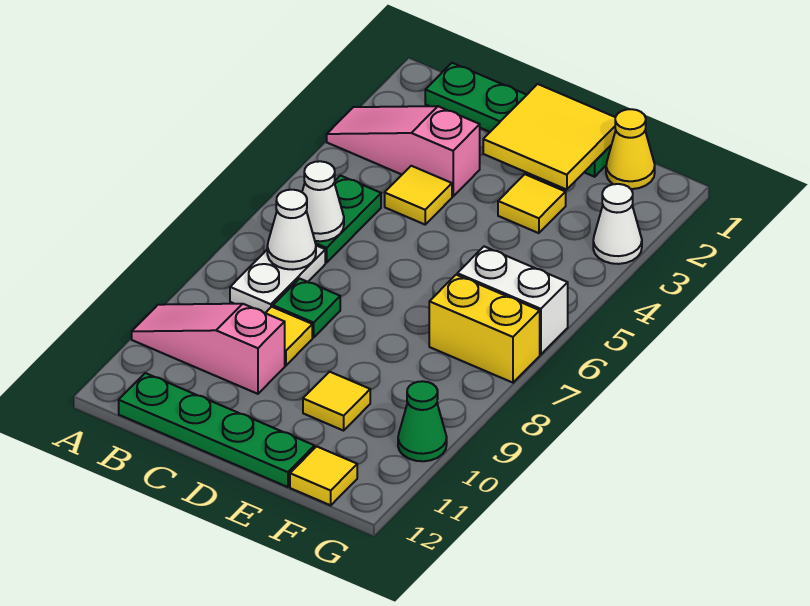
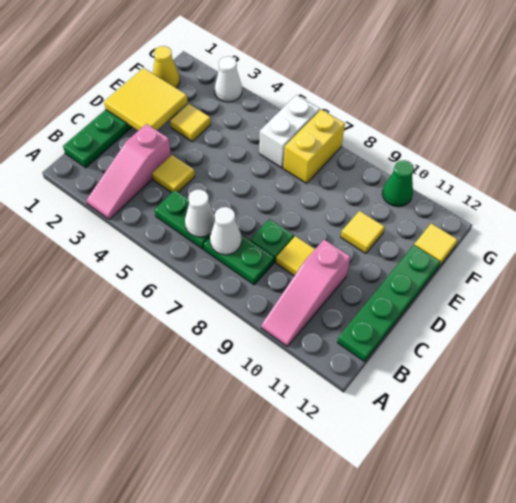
white plate B7:B8 level 1 -> green plate B7:B8 level 1

